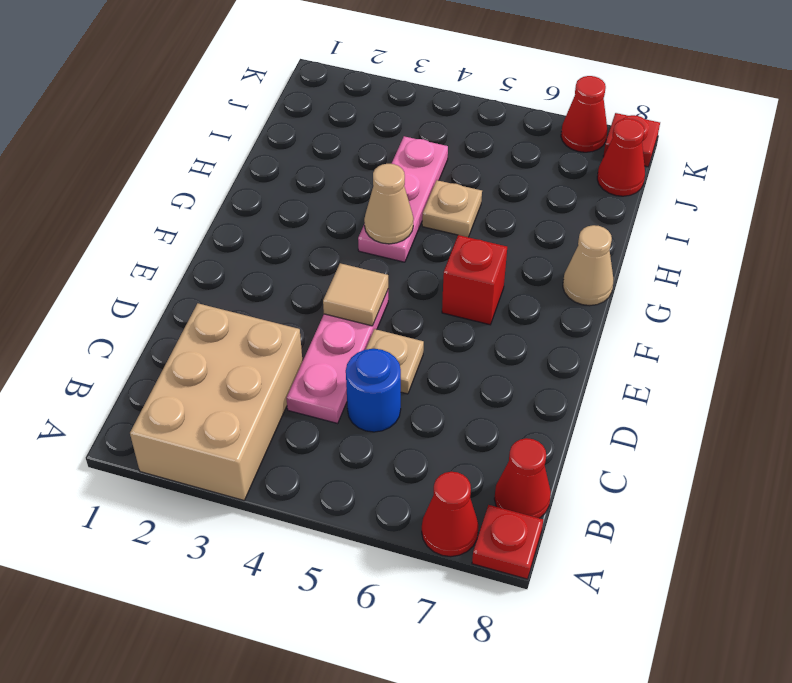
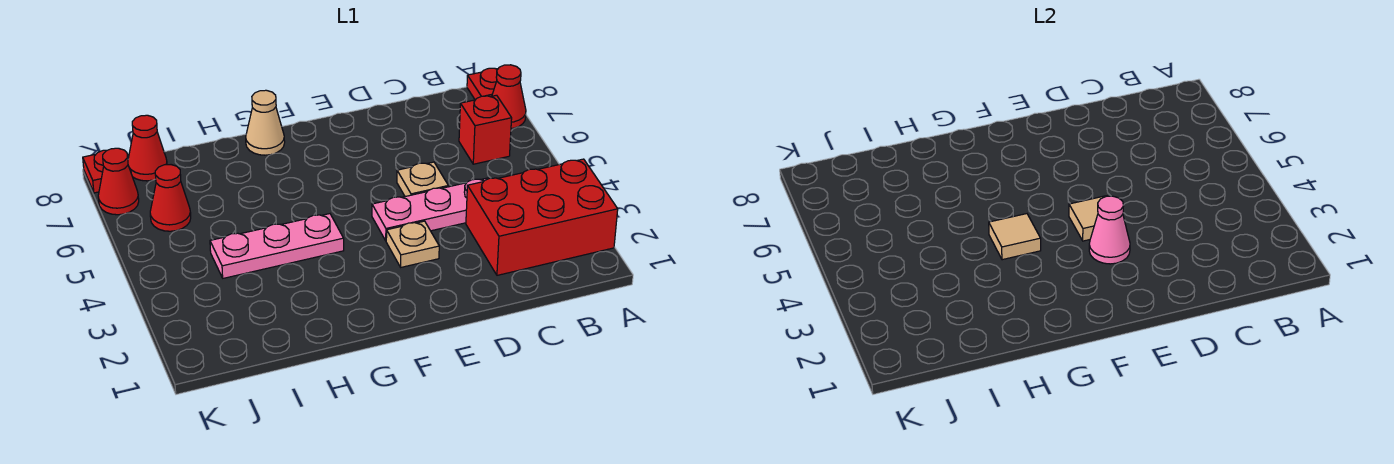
tan brick A2:C3 level 1 -> red brick A2:C3 level 1
red cone B8 level 1 -> red cone J6 level 1
blue round brick C5 level 1 -> none
none -> pink cone E3 level 2
red brick F6 level 1 -> red brick B6 level 1
tan cone G4 level 2 -> tan tile G4 level 2
tan plate H5 level 1 -> tan plate E3 level 1

